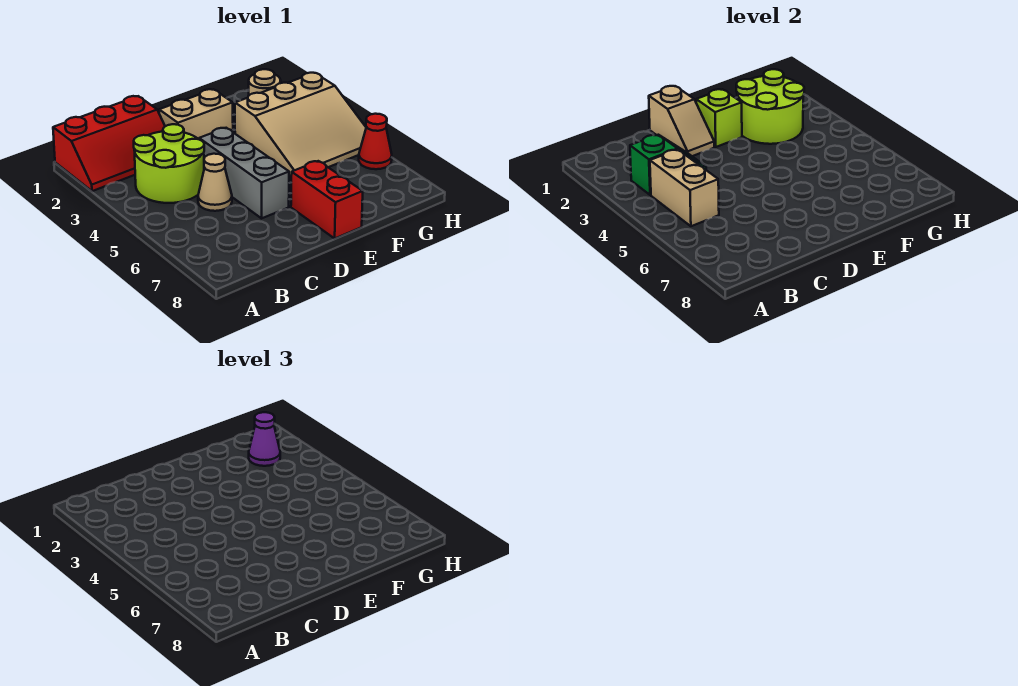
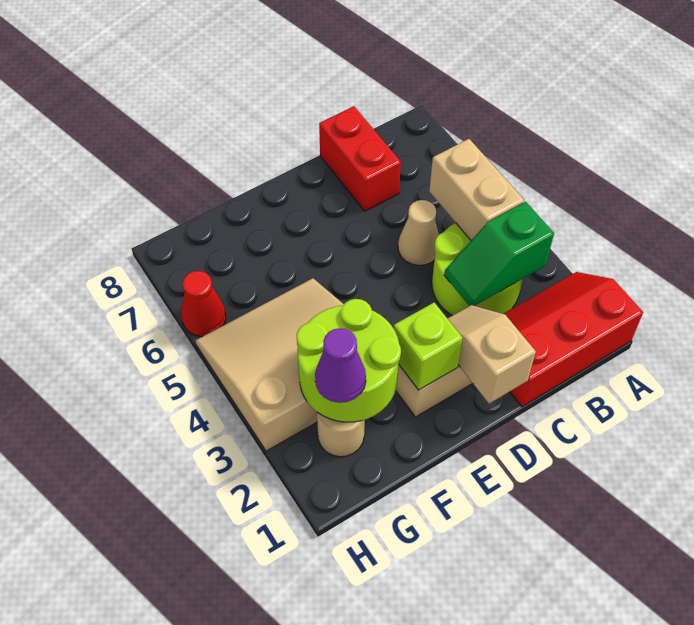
grey brick D4:D6 level 1 -> none
red brick E7:E8 level 1 -> red brick C7:C8 level 1

